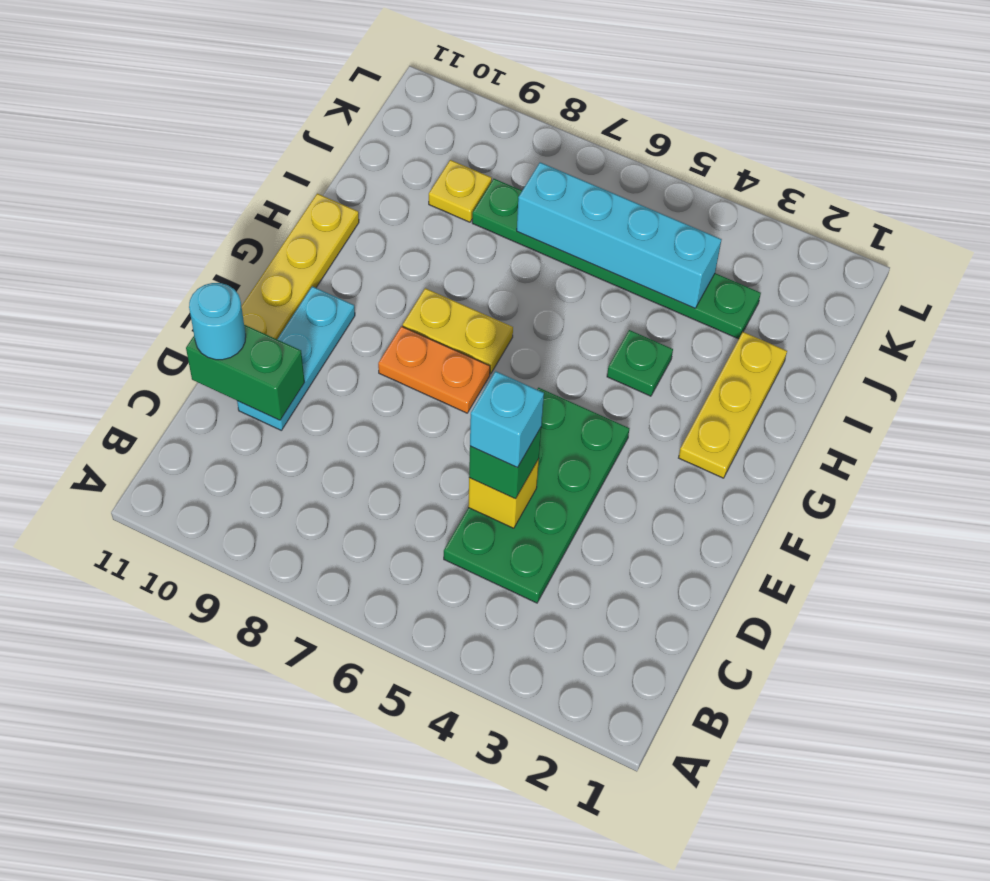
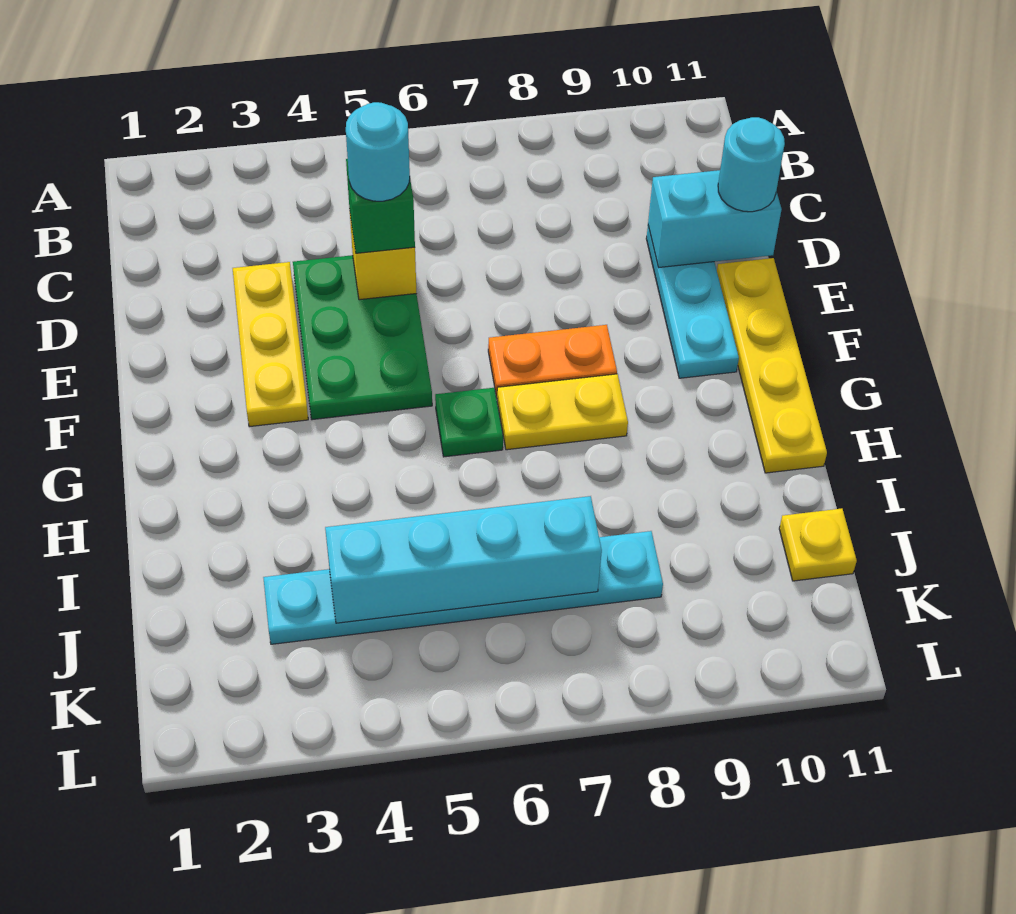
green plate C4:F5 level 1 -> green plate D4:F5 level 1
cyan brick D5 level 4 -> cyan round brick D5 level 4
green brick D10:D11 level 2 -> cyan brick D10:D11 level 2
yellow plate G2:I2 level 1 -> yellow plate D3:F3 level 1
green plate H4 level 1 -> green plate G6 level 1
green plate J3:J8 level 1 -> cyan plate J3:J8 level 1
yellow plate J9 level 1 -> yellow plate J11 level 1

